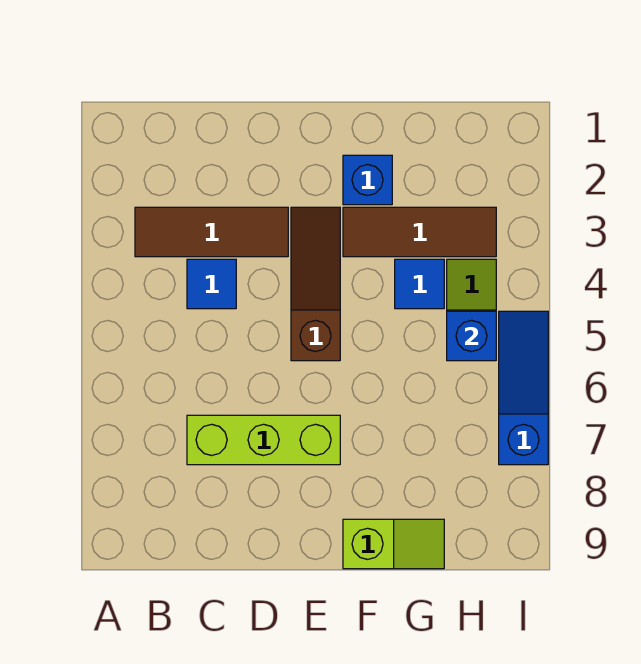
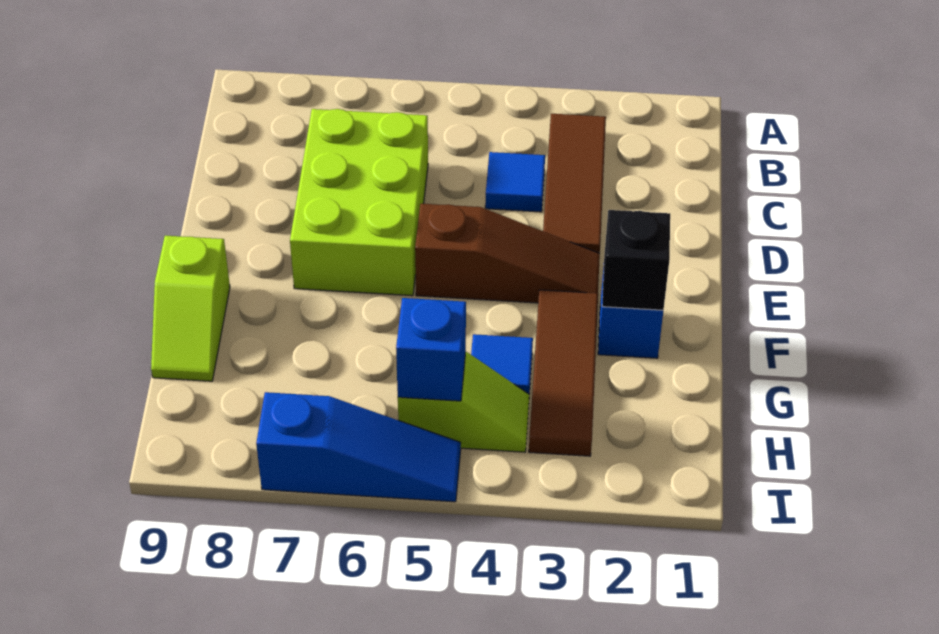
lime brick C7:E7 level 1 -> lime brick C6:E7 level 1
none -> black brick F2 level 2

